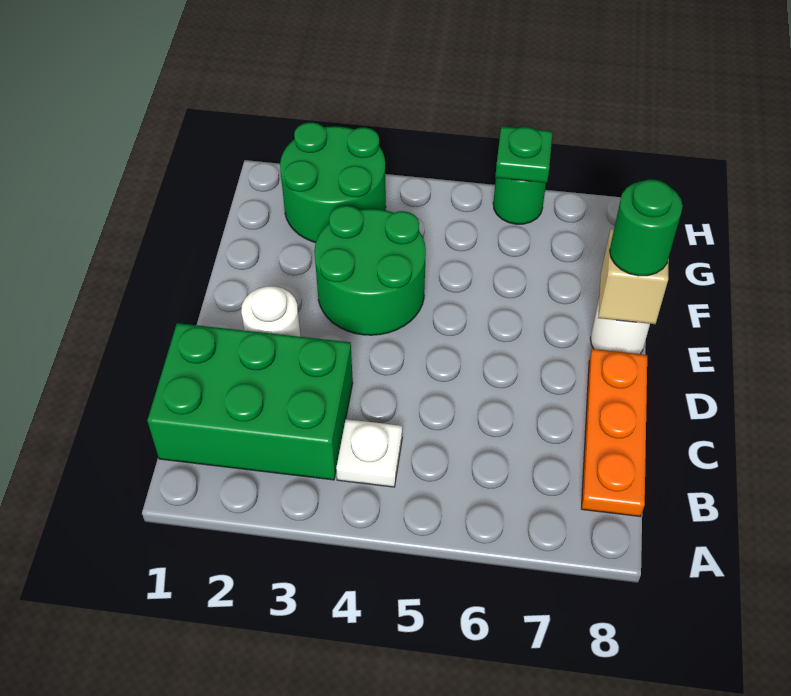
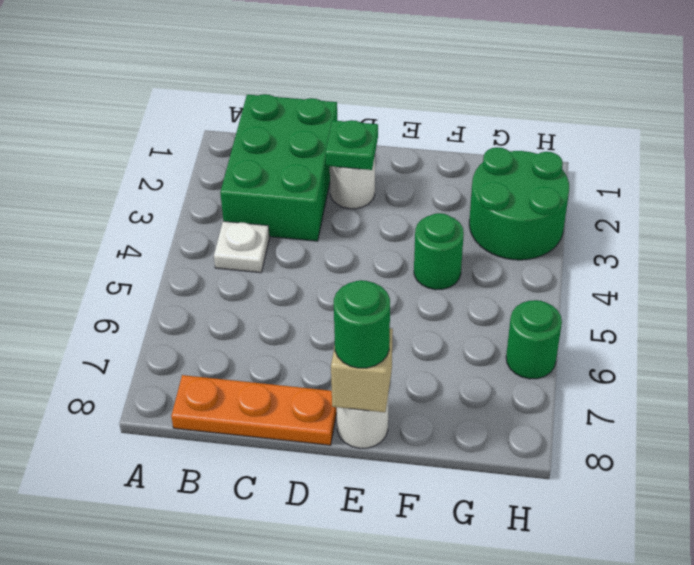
green round brick E3:F4 level 1 -> green round brick F4 level 1
green plate H6 level 2 -> green plate D2 level 2

